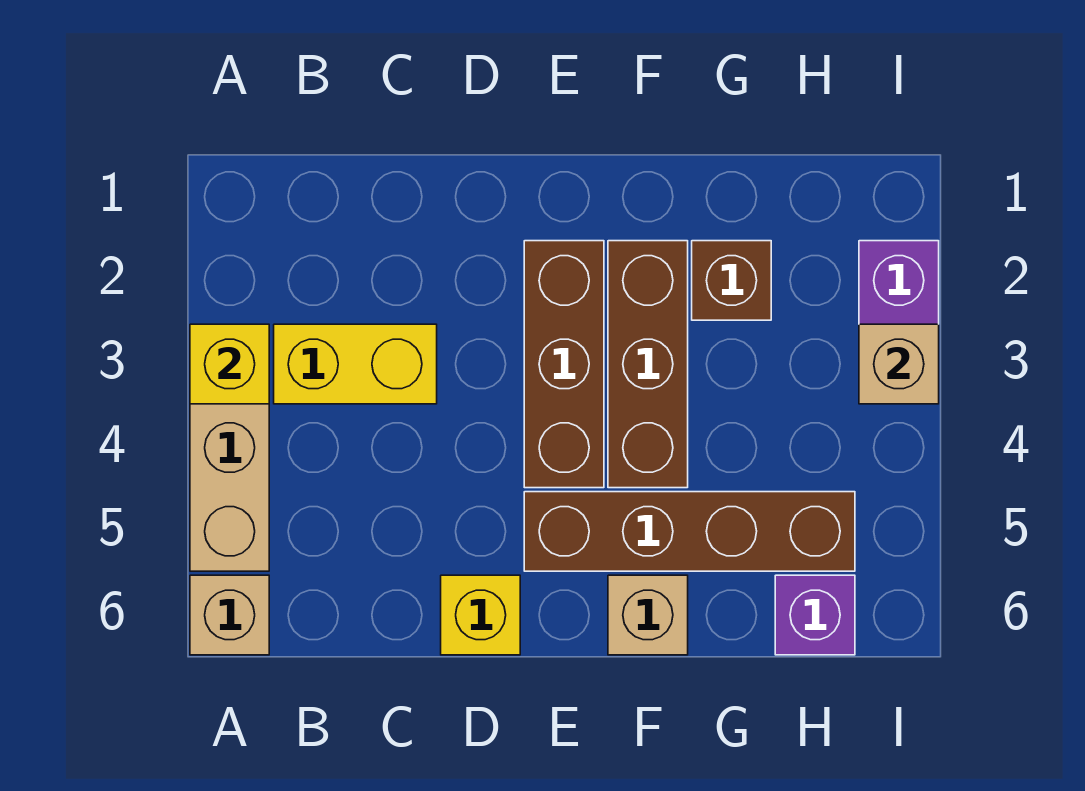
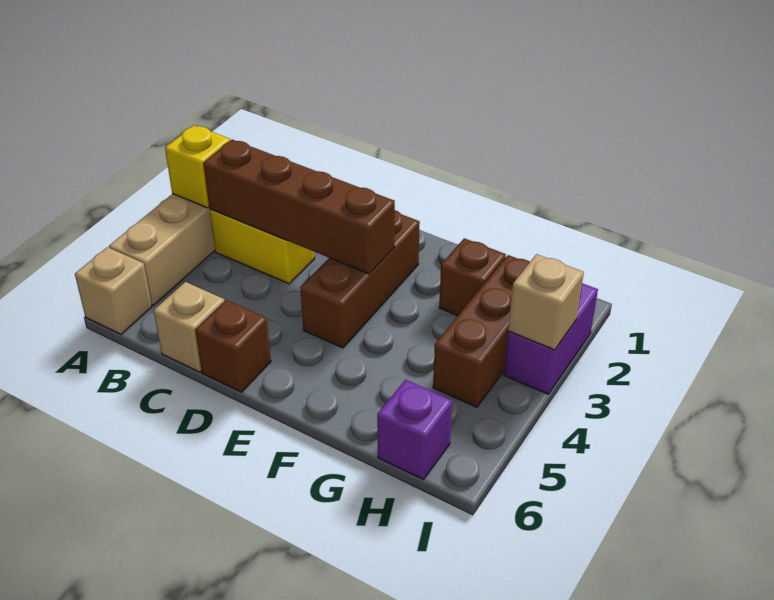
yellow brick D6 level 1 -> brown brick D6 level 1
brown brick E5:H5 level 1 -> brown brick B3:E3 level 2
brown brick F2:F4 level 1 -> brown brick H2:H4 level 1
tan brick F6 level 1 -> tan brick C6 level 1

